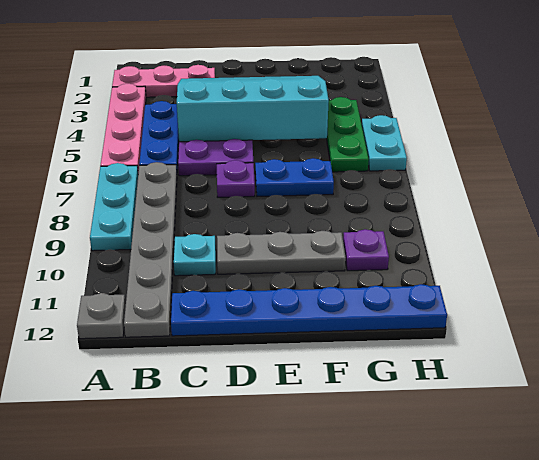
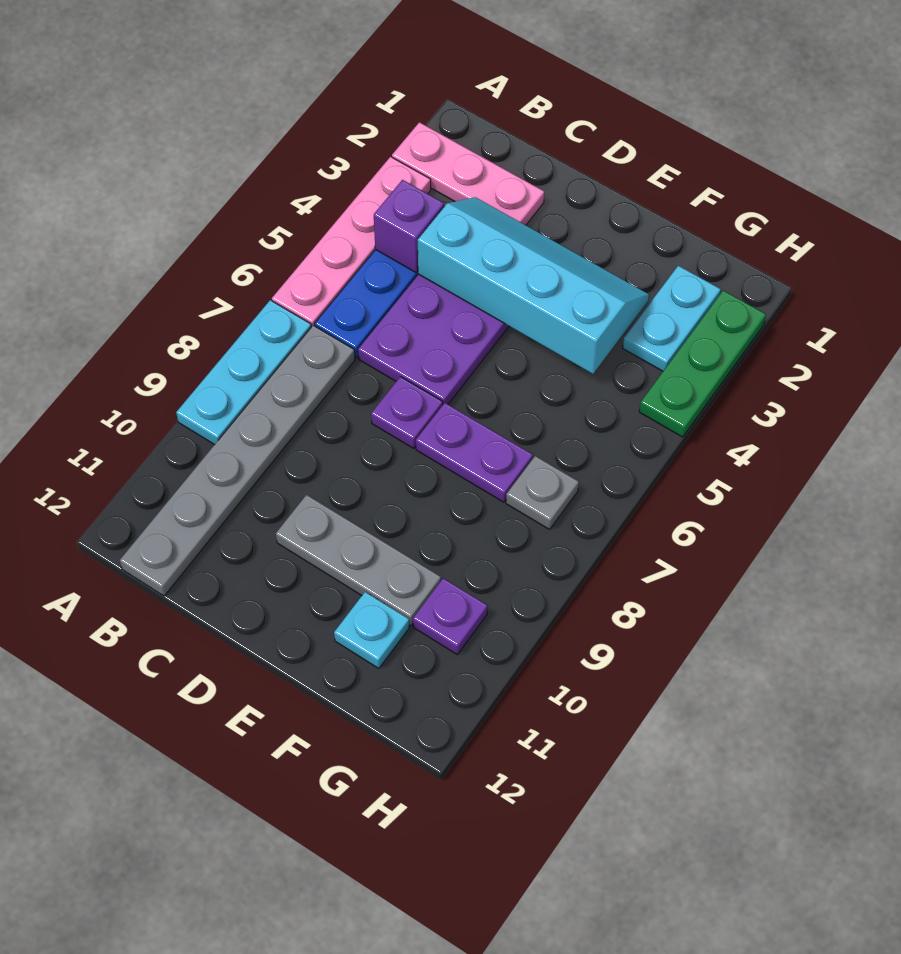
grey plate A12 level 1 -> grey plate G7 level 1
none -> purple brick B4 level 2
cyan slope C3:F5 level 2 top 5 -> cyan slope C3:F4 level 2 top 4
cyan plate C10 level 1 -> cyan plate F11 level 1
blue plate C12:H12 level 1 -> none
blue plate E7:F7 level 1 -> purple plate E7:F7 level 1
green plate G4:G6 level 1 -> green plate H2:H4 level 1
cyan plate H5:H6 level 1 -> cyan plate G2:G3 level 1

